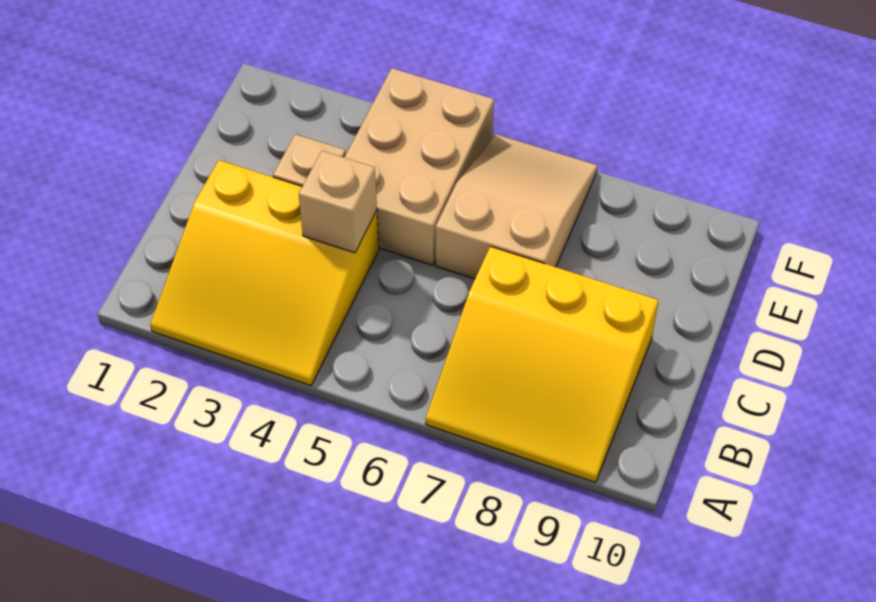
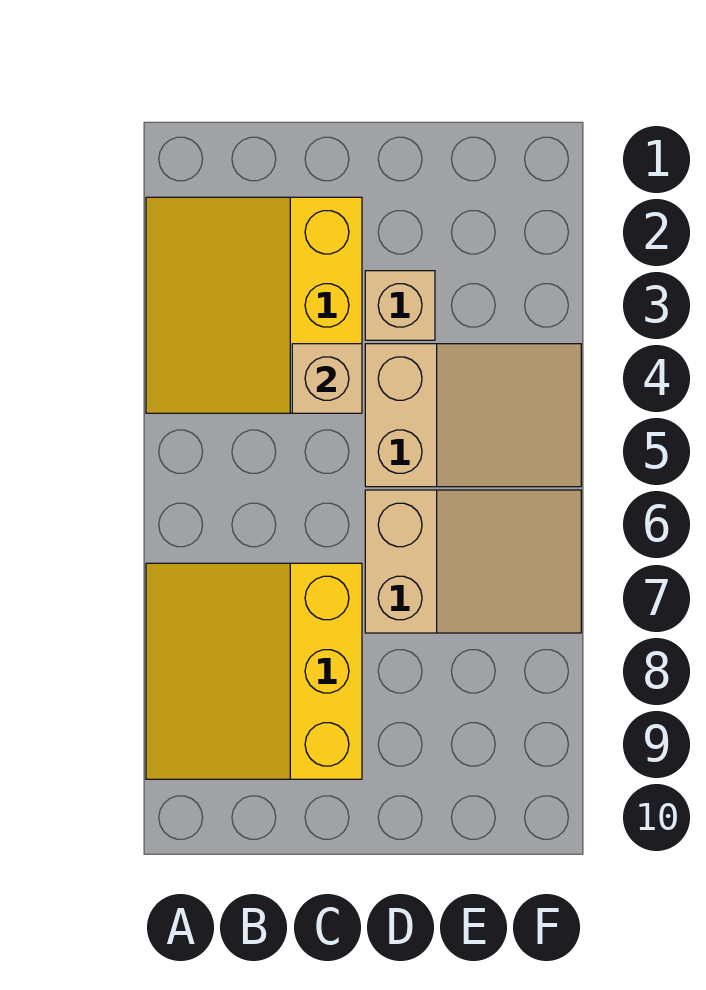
tan brick D4:F5 level 1 -> tan slope D4:F5 level 1 top D

